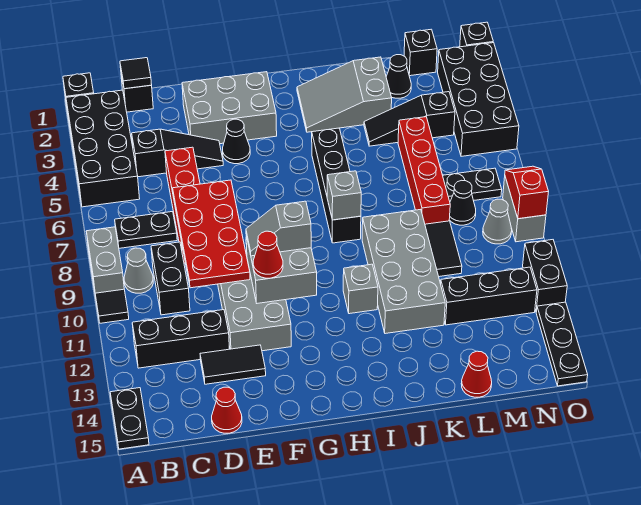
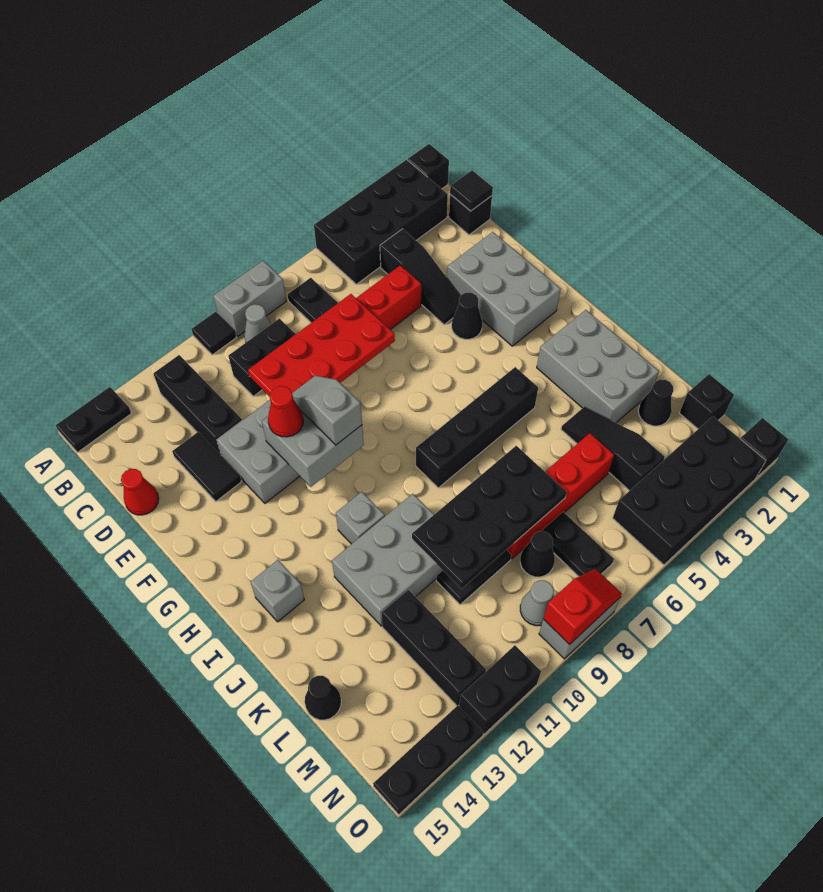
grey slope I2:K3 level 1 top K -> grey brick I2:K3 level 1
grey brick I8 level 2 -> grey brick I14 level 1
grey brick J9:K12 level 1 -> grey brick J10:K12 level 1
none -> black plate K7:L10 level 2
red cone L15 level 1 -> black cone L15 level 1

